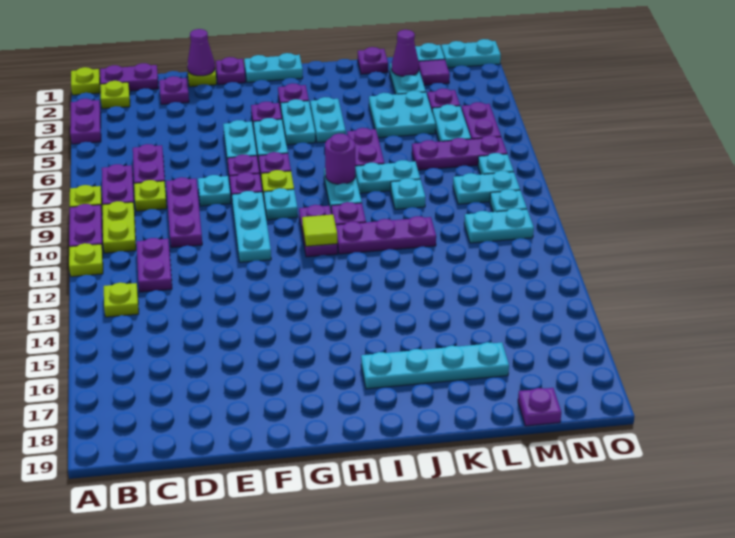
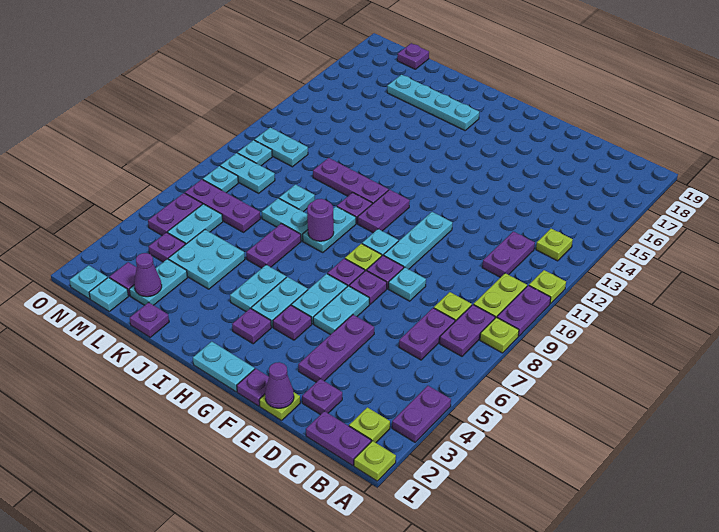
purple plate D8:D10 level 1 -> purple plate E3:E5 level 1
lime tile H11 level 2 -> none
cyan plate N1:O1 level 1 -> cyan plate N1 level 1

